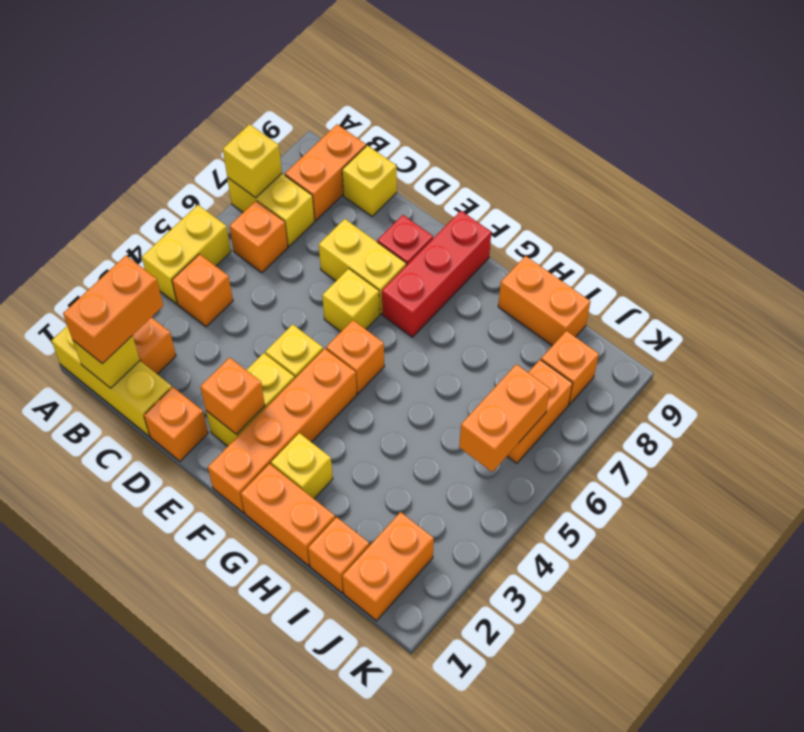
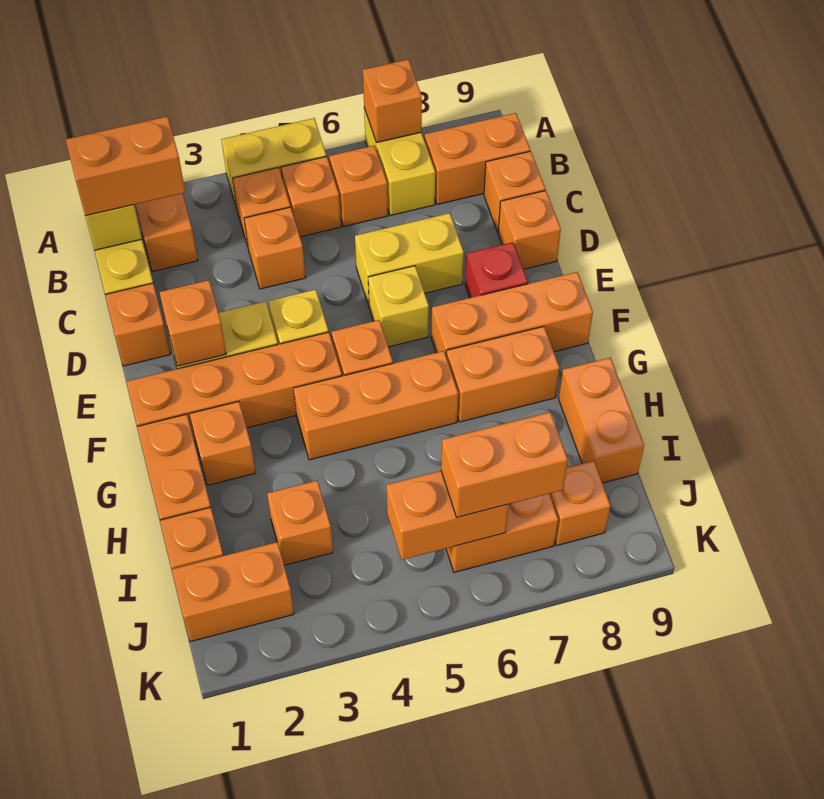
yellow brick A7 level 2 -> orange brick A7 level 2
none -> orange brick B5 level 1
none -> orange brick C4 level 1
yellow brick C9 level 1 -> orange brick C9 level 1
yellow brick D7:E7 level 1 -> yellow brick D6:D7 level 1
none -> orange brick D9 level 1
red brick F7:F9 level 1 -> orange brick F7:F9 level 1
yellow brick G2 level 1 -> orange brick G2 level 1
none -> orange brick G4:G6 level 1
none -> orange brick G7:G8 level 1
none -> orange brick I3 level 1
none -> orange brick J6:J7 level 3

